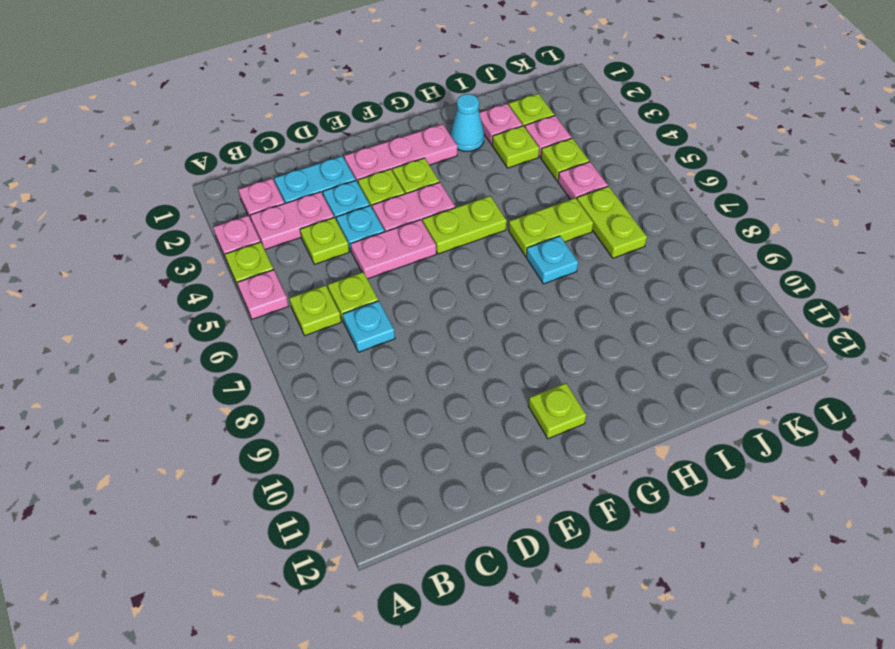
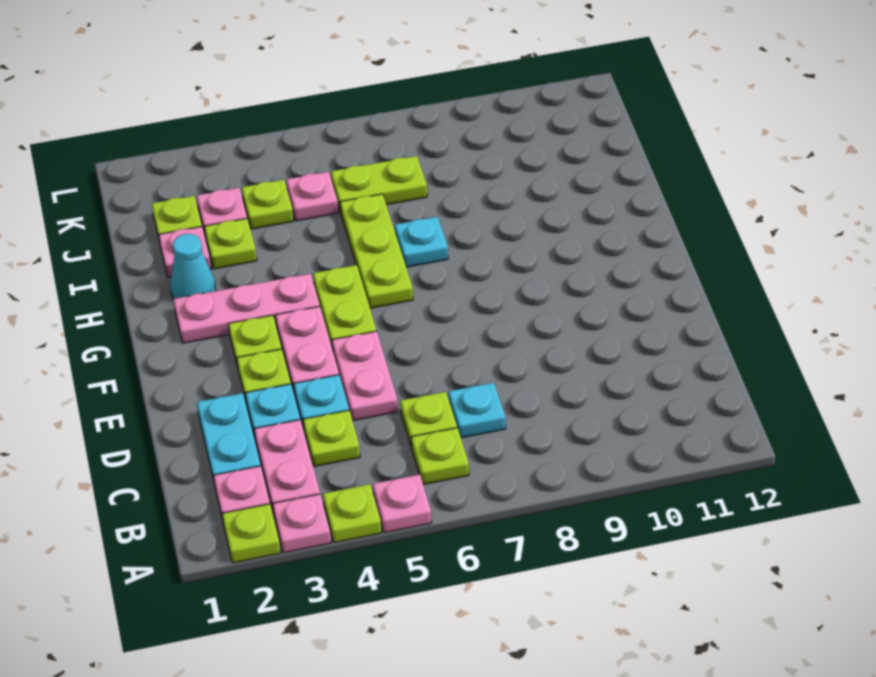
pink plate E2:G2 level 1 -> pink plate G2:G4 level 1
lime plate F11 level 1 -> lime plate A2 level 1
lime plate H6:I6 level 1 -> lime plate G6:I6 level 1

